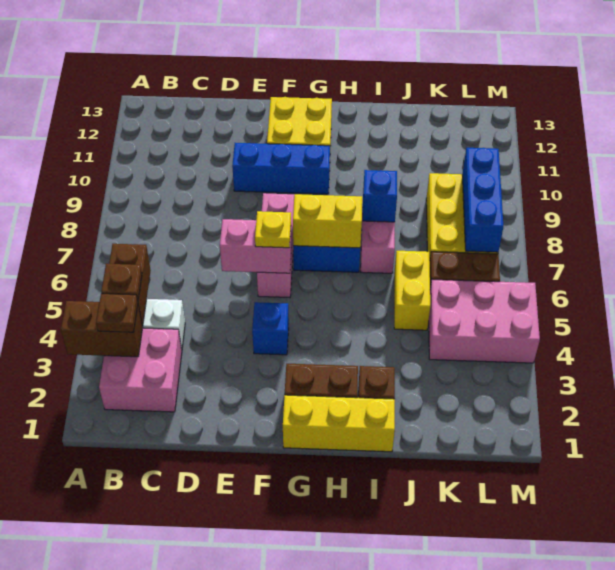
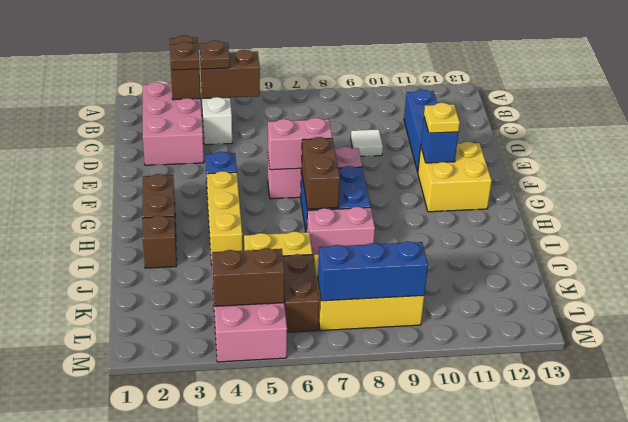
pink brick B2:C3 level 1 -> pink brick B2:D3 level 1
none -> white tile D9 level 1
pink brick E6:F6 level 2 -> pink brick F6:F7 level 2
blue brick E10:G10 level 1 -> blue brick C11:E11 level 1
yellow plate F6 level 3 -> yellow plate F11 level 3
yellow brick G1:I1 level 1 -> yellow brick G4:I4 level 1
yellow brick G7:H7 level 2 -> brown brick G7:H7 level 2
blue brick I8 level 2 -> blue brick F11 level 2
none -> brown brick L4:L5 level 2

